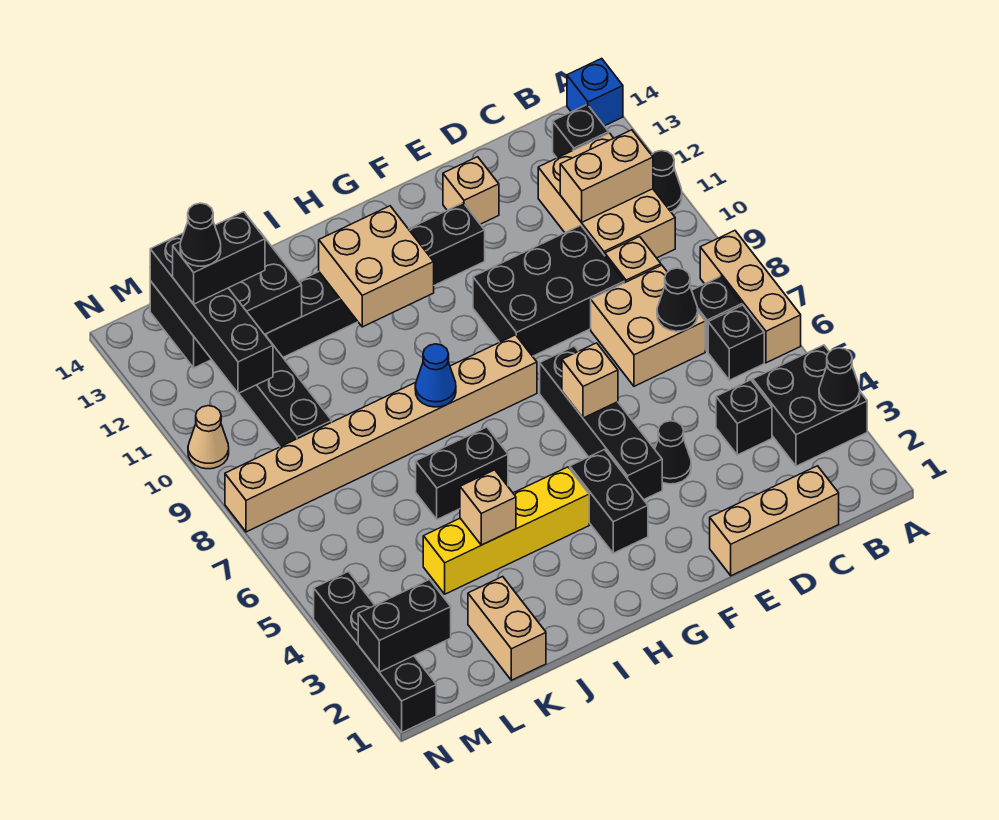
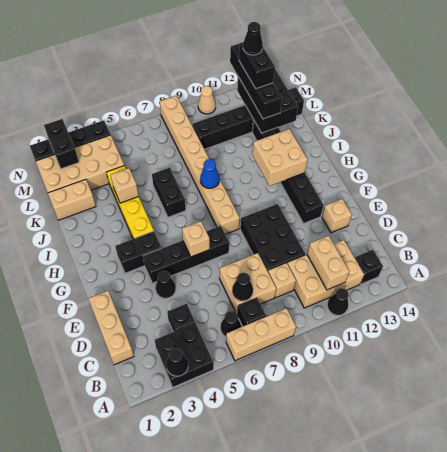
blue brick A14 level 1 -> none
black brick B6 level 1 -> black cone B6 level 1
none -> tan brick L1:M4 level 1
black brick M10:M13 level 3 -> black brick K12:N12 level 3

